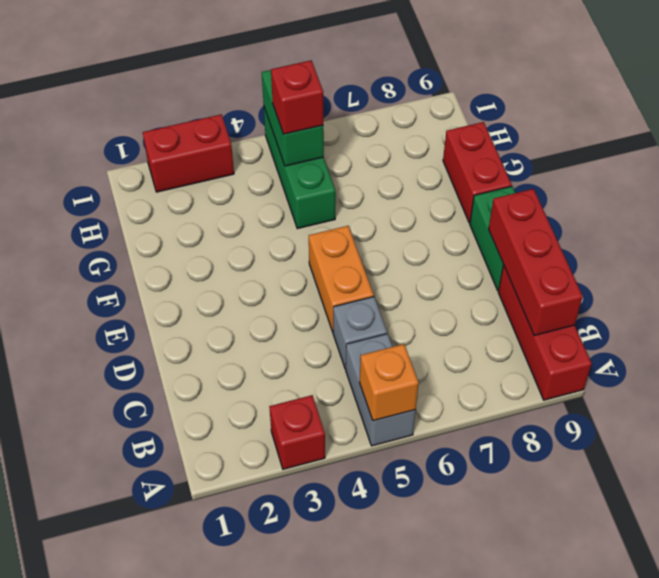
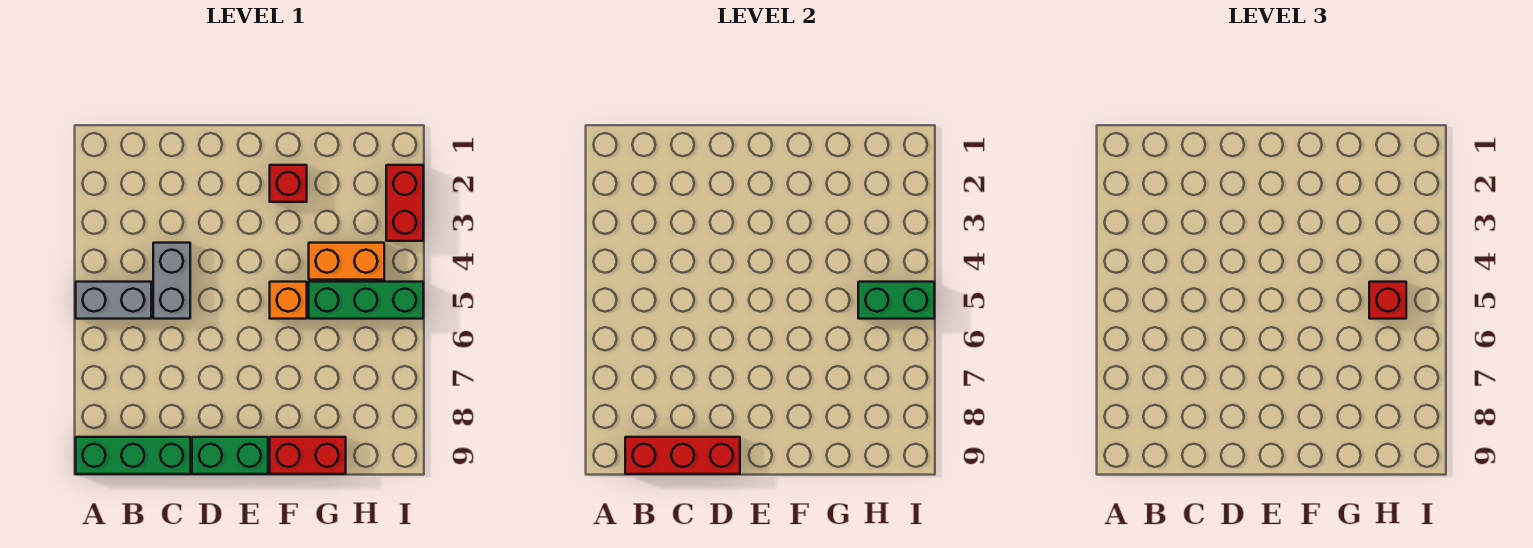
red brick A3 level 1 -> red brick F2 level 1
orange brick A5 level 2 -> orange brick F5 level 1
red brick A9:C9 level 1 -> green brick A9:C9 level 1
grey brick C5 level 1 -> grey brick C4:C5 level 1
orange brick D5:E5 level 1 -> orange brick G4:H4 level 1

